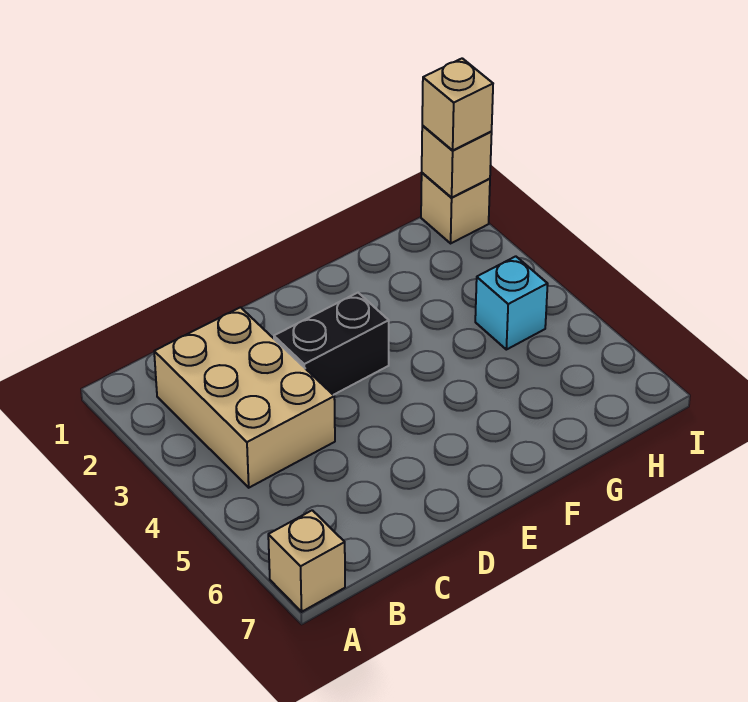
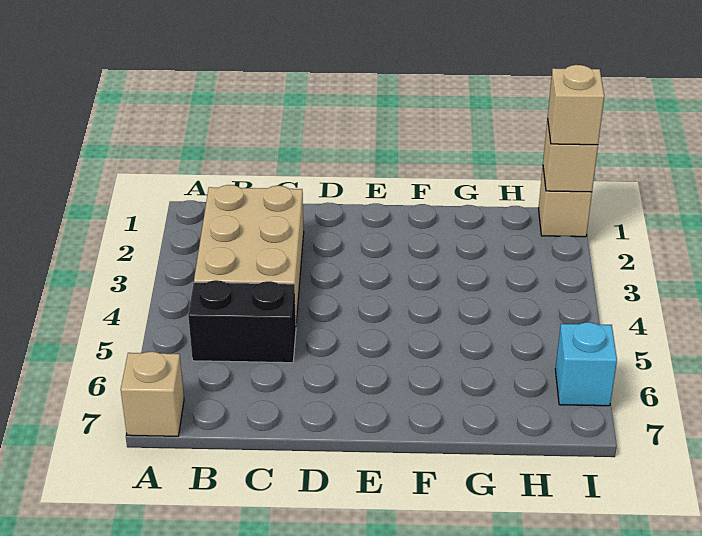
black brick D3:E3 level 1 -> black brick B5:C5 level 1
cyan brick H4 level 1 -> cyan brick I6 level 1

